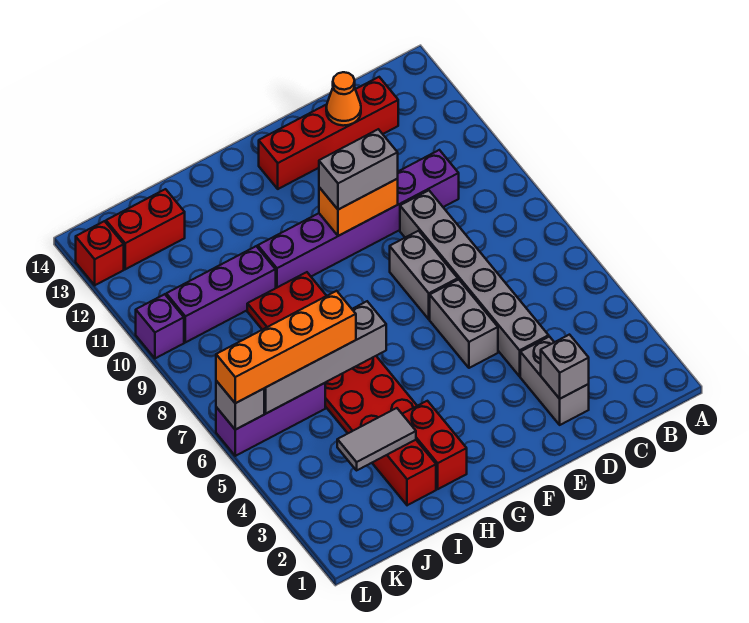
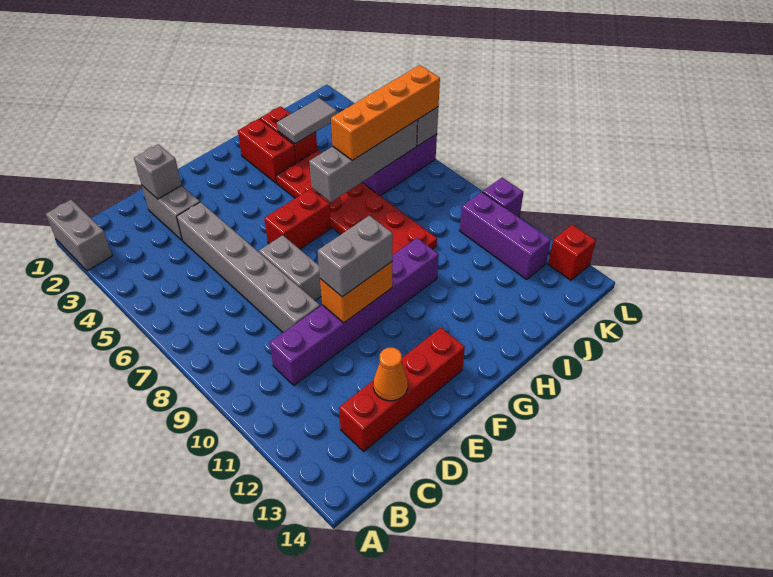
grey brick E5:E6 level 1 -> grey brick A1:A2 level 1
purple brick I10:K10 level 1 -> purple brick K10:K12 level 1
red brick J13:K13 level 1 -> red brick F6:G6 level 1

